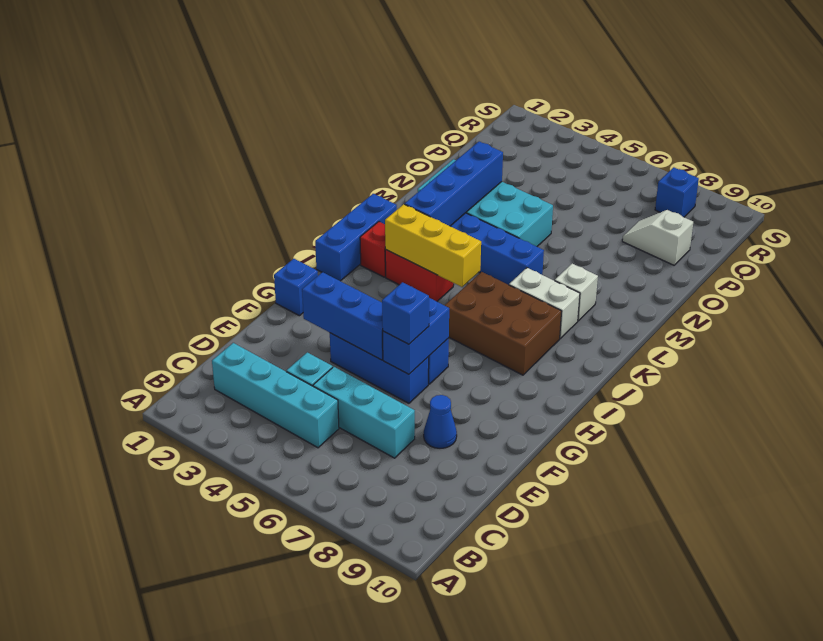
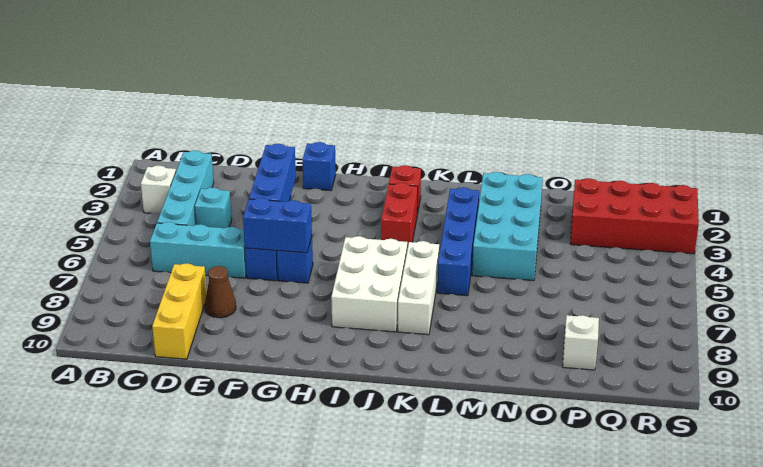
cyan brick D5:D7 level 1 -> cyan brick C6:E6 level 1
blue cone E8 level 1 -> brown cone E8 level 1
blue brick F6 level 3 -> none
blue brick I1:K1 level 1 -> none
brown brick I6:J8 level 1 -> white brick I6:J8 level 1
yellow brick J3:J5 level 2 -> yellow brick D8:D10 level 1
blue brick K3:N3 level 2 -> none
white brick K7:K8 level 1 -> white brick K6:K8 level 1
white brick L8 level 1 -> white brick B3 level 1
none -> red brick P2:S3 level 1
blue brick R8 level 1 -> none

